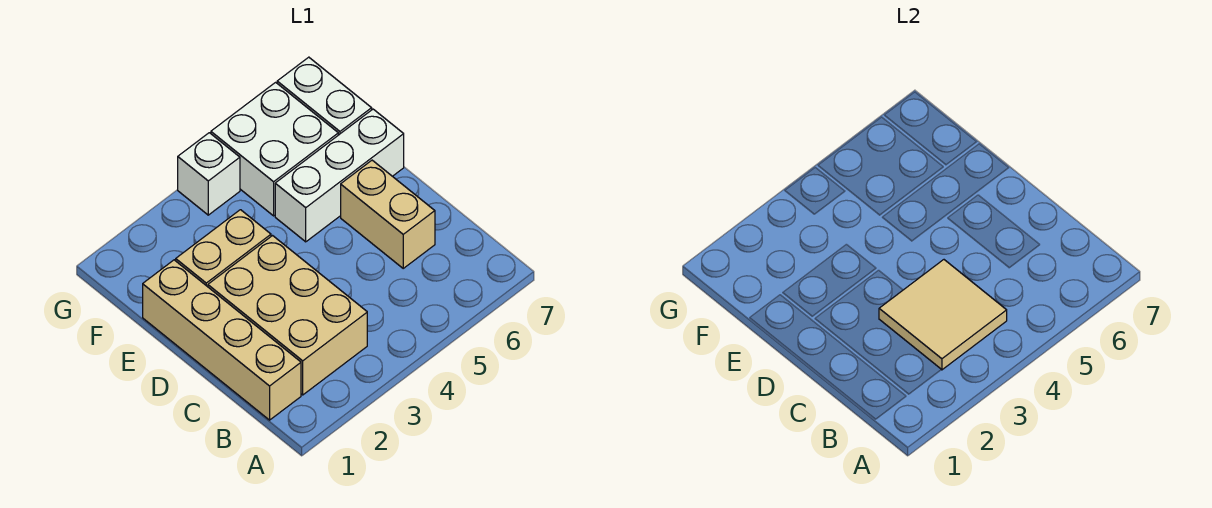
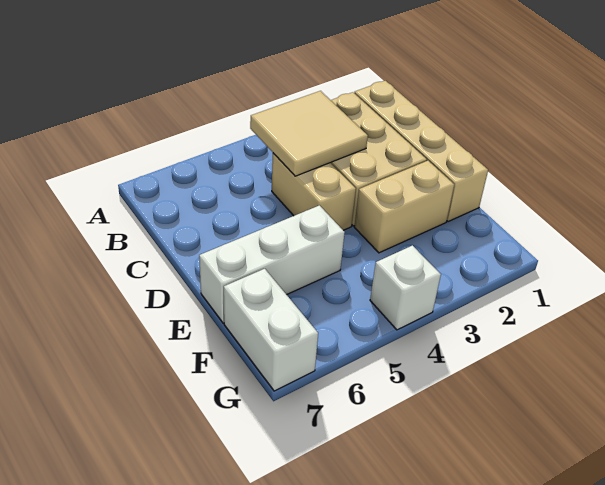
tan brick C6:D6 level 1 -> tan brick C4:D4 level 1
white brick F5:G6 level 1 -> none

